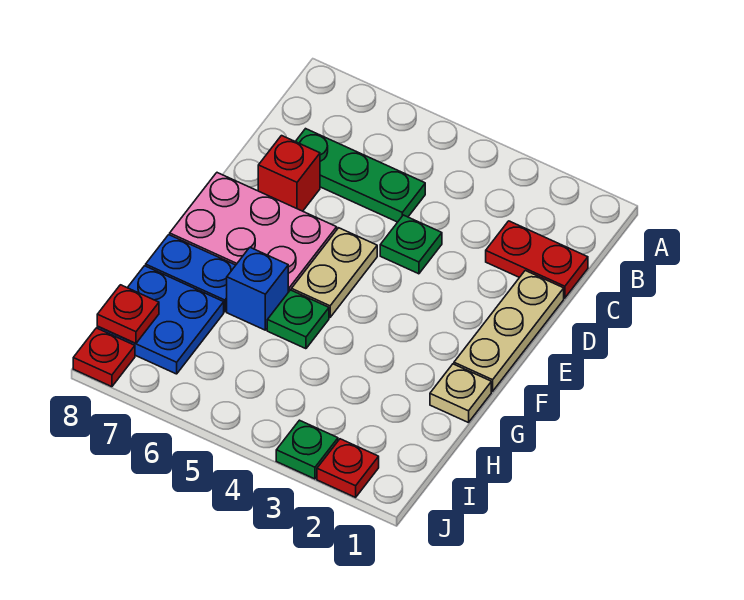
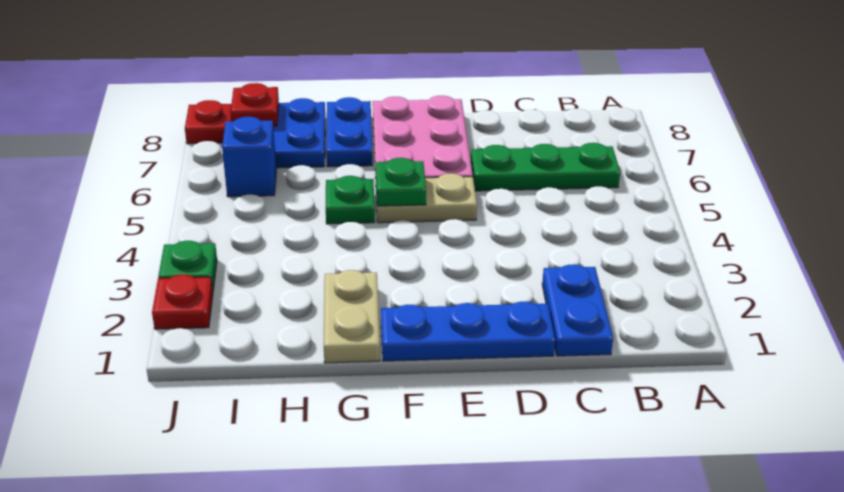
red plate C1:C2 level 1 -> blue plate C1:C2 level 1
green plate C5:C7 level 1 -> green plate B6:D6 level 1
tan plate D1:F1 level 1 -> blue plate D1:F1 level 1
green plate D4 level 1 -> green plate F5 level 2
red brick D7 level 1 -> none
tan plate G1 level 1 -> tan plate G1:G2 level 1
blue brick G6 level 1 -> blue brick I6 level 1

